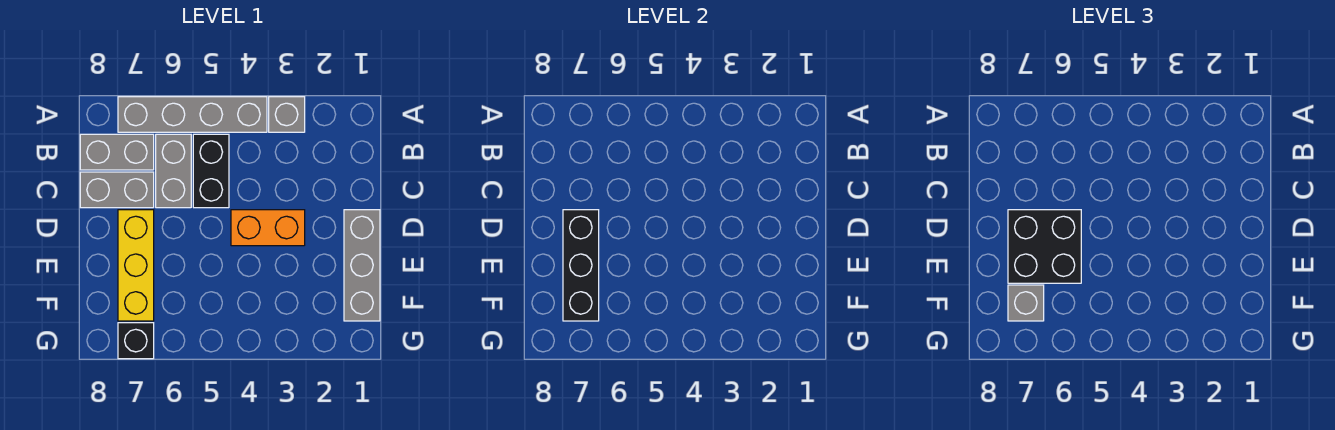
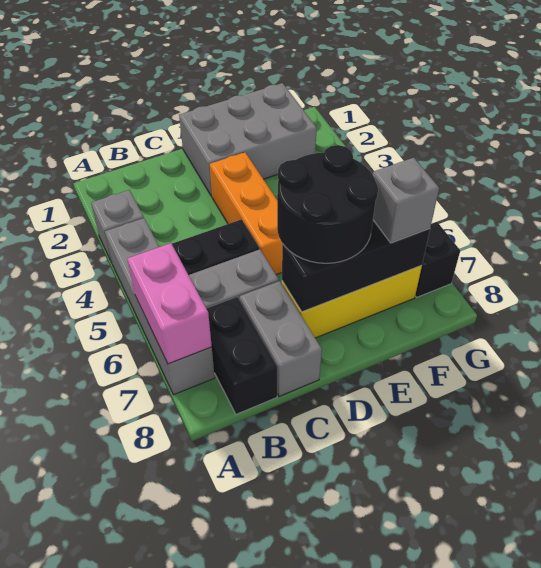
none -> pink brick A6:A7 level 2
grey brick B7:B8 level 1 -> black brick B7:B8 level 1
grey brick D1:F1 level 1 -> grey brick D1:F2 level 1
orange brick D3:D4 level 1 -> orange brick D3:D5 level 1
black brick D6:E7 level 3 -> black round brick D6:E7 level 3

